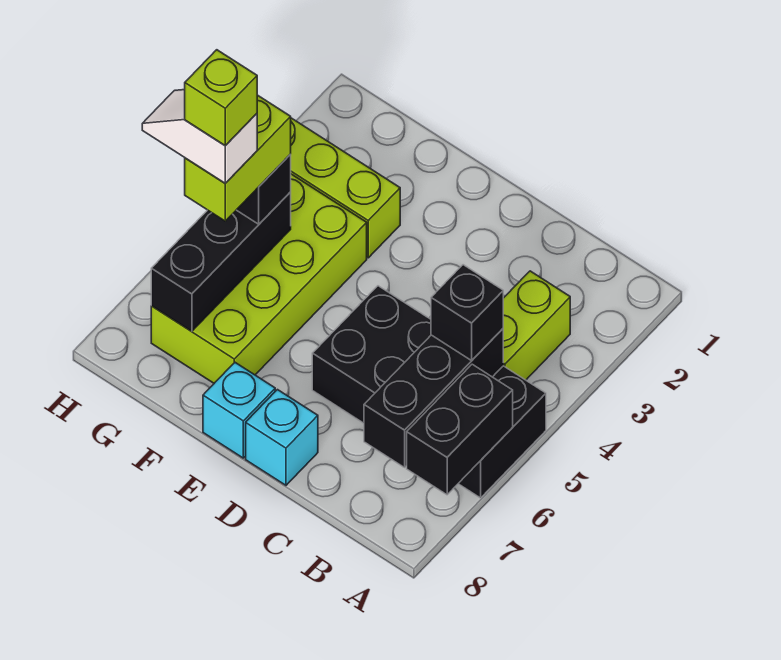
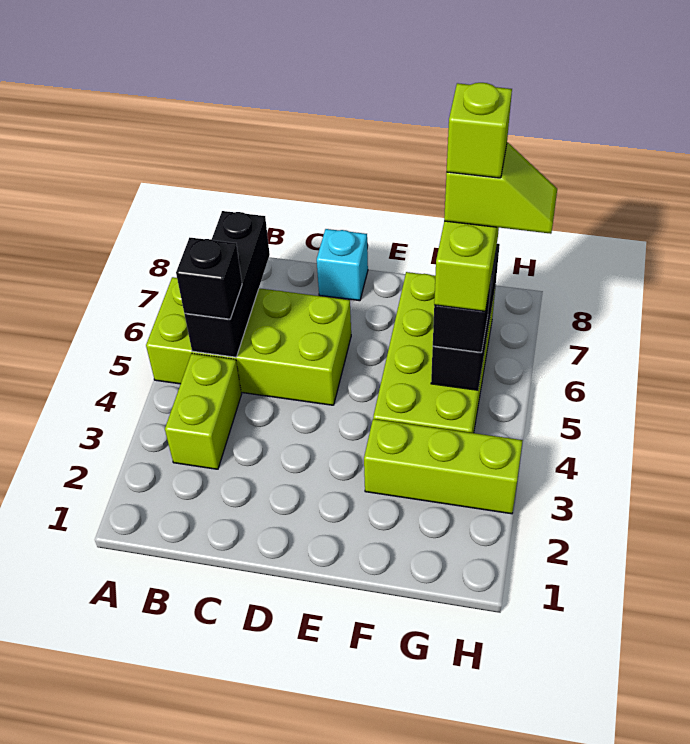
black brick A5:D6 level 1 -> lime brick A5:D6 level 1
black brick A6:A7 level 2 -> none
cyan brick E8 level 1 -> none
white slope G6:H6 level 5 top G -> lime slope G6:H6 level 5 top G

